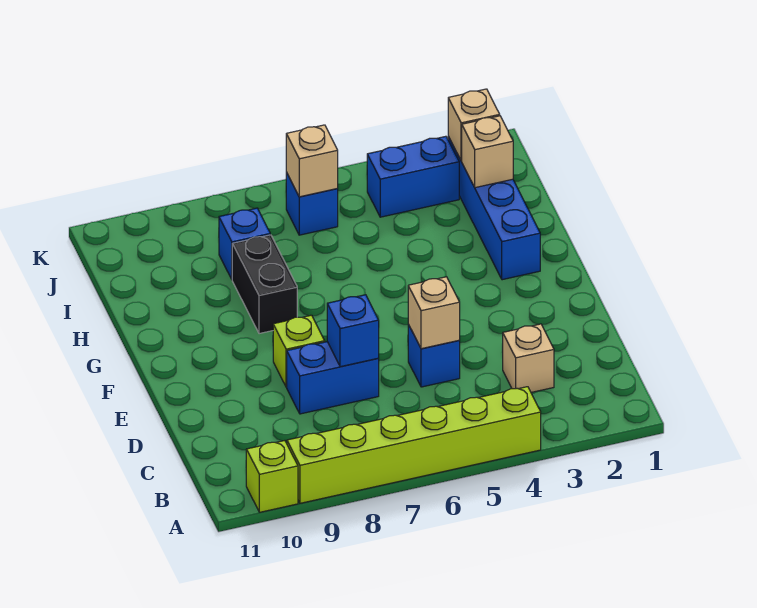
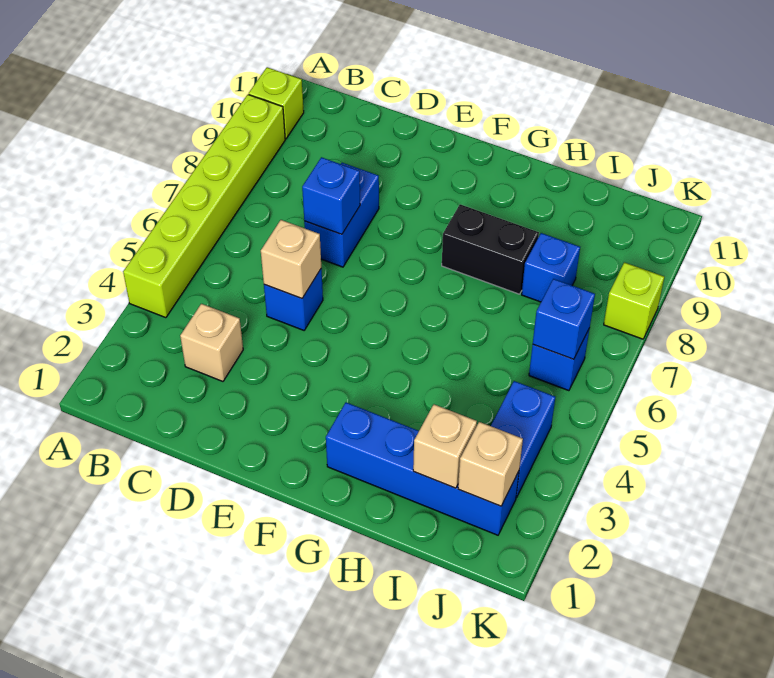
lime brick E8 level 1 -> lime brick K8 level 1
tan brick J6 level 2 -> blue brick J6 level 2

